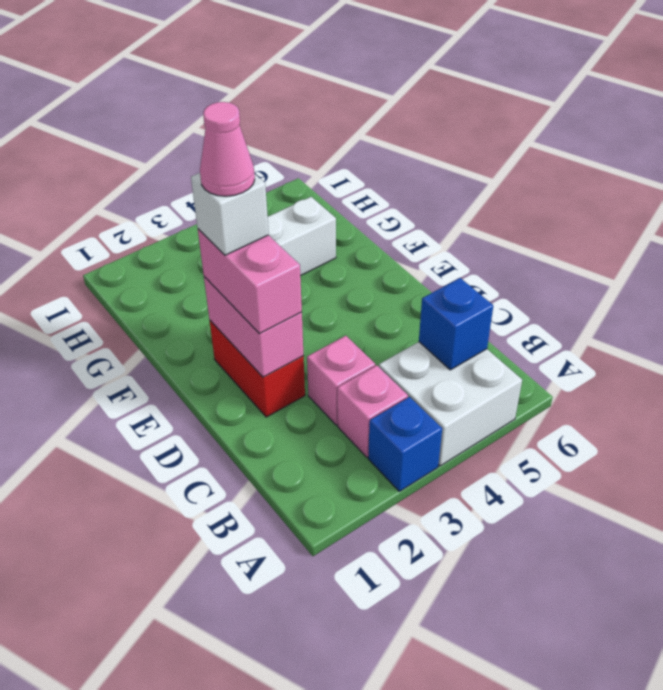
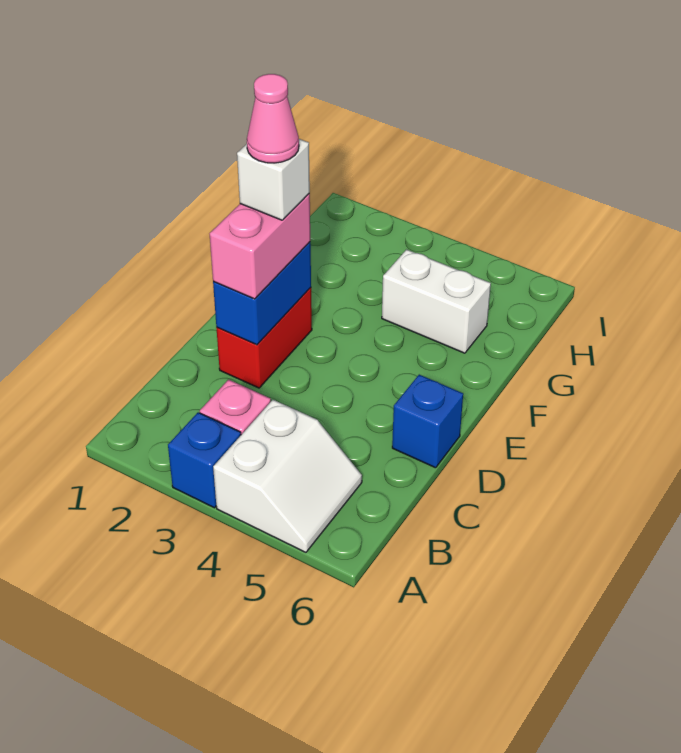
white brick A4:B5 level 1 -> white slope A4:B5 level 1 top 4
blue brick B5 level 2 -> blue brick D6 level 1
pink brick C3 level 1 -> none
pink brick D2:E2 level 2 -> blue brick D2:E2 level 2

